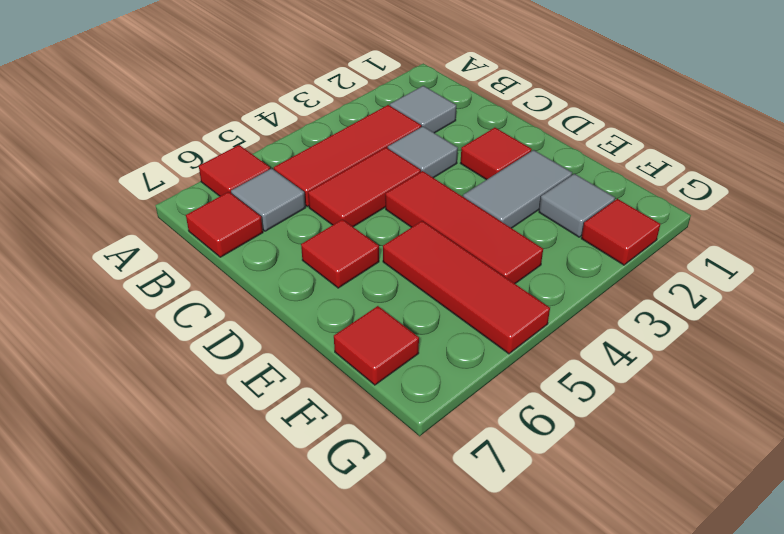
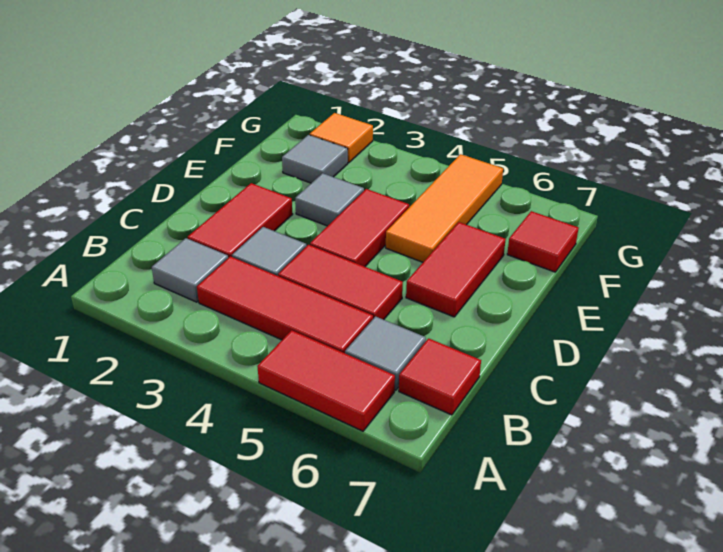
red tile A6 level 1 -> red tile A5:A6 level 1
red tile D2 level 1 -> red tile C2:D2 level 1
red tile D4:F4 level 1 -> red tile D4:E4 level 1
red tile D6 level 1 -> red tile D6:E6 level 1
grey tile E2:E3 level 1 -> grey tile E3 level 1
red tile E5:G5 level 1 -> orange tile E5:G5 level 1
red tile G2 level 1 -> orange tile G2 level 1

